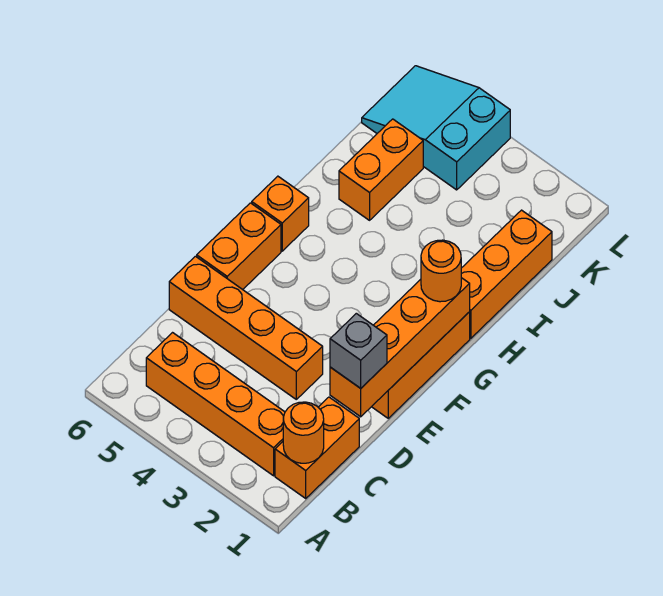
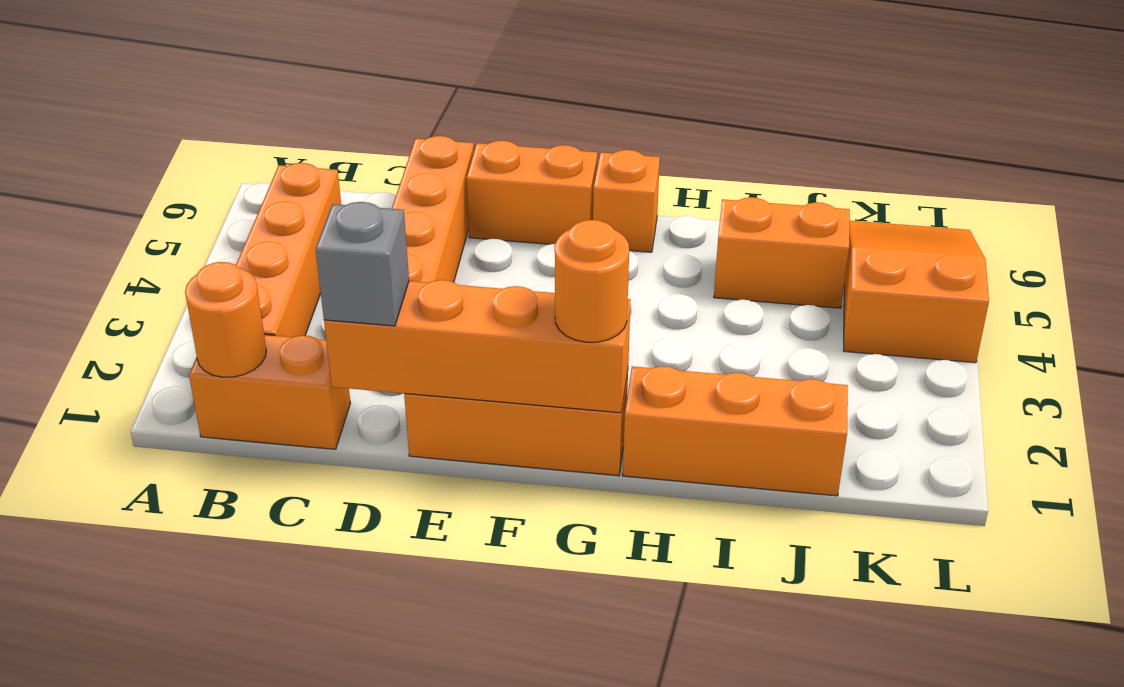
cyan slope K4:L6 level 1 top 4 -> orange slope K4:L6 level 1 top 4

